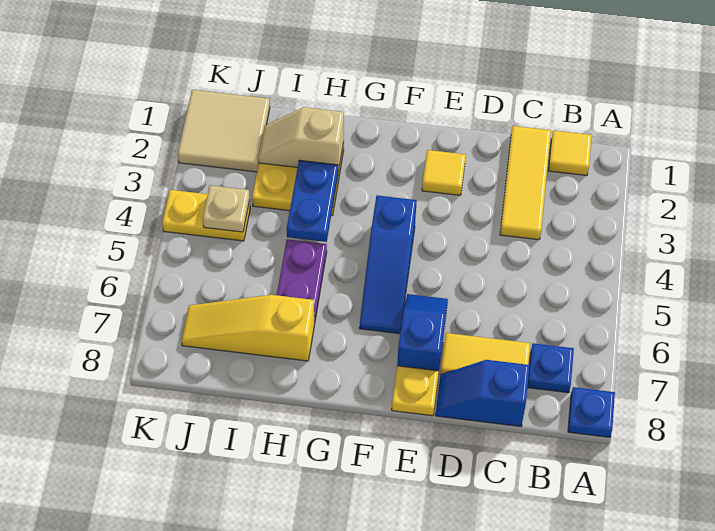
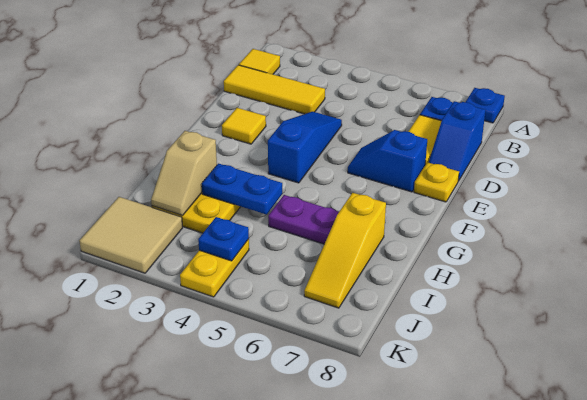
blue slope F4:F6 level 1 top 4 -> blue slope D4:F4 level 1 top F
tan plate J4 level 2 -> blue plate J4 level 2

